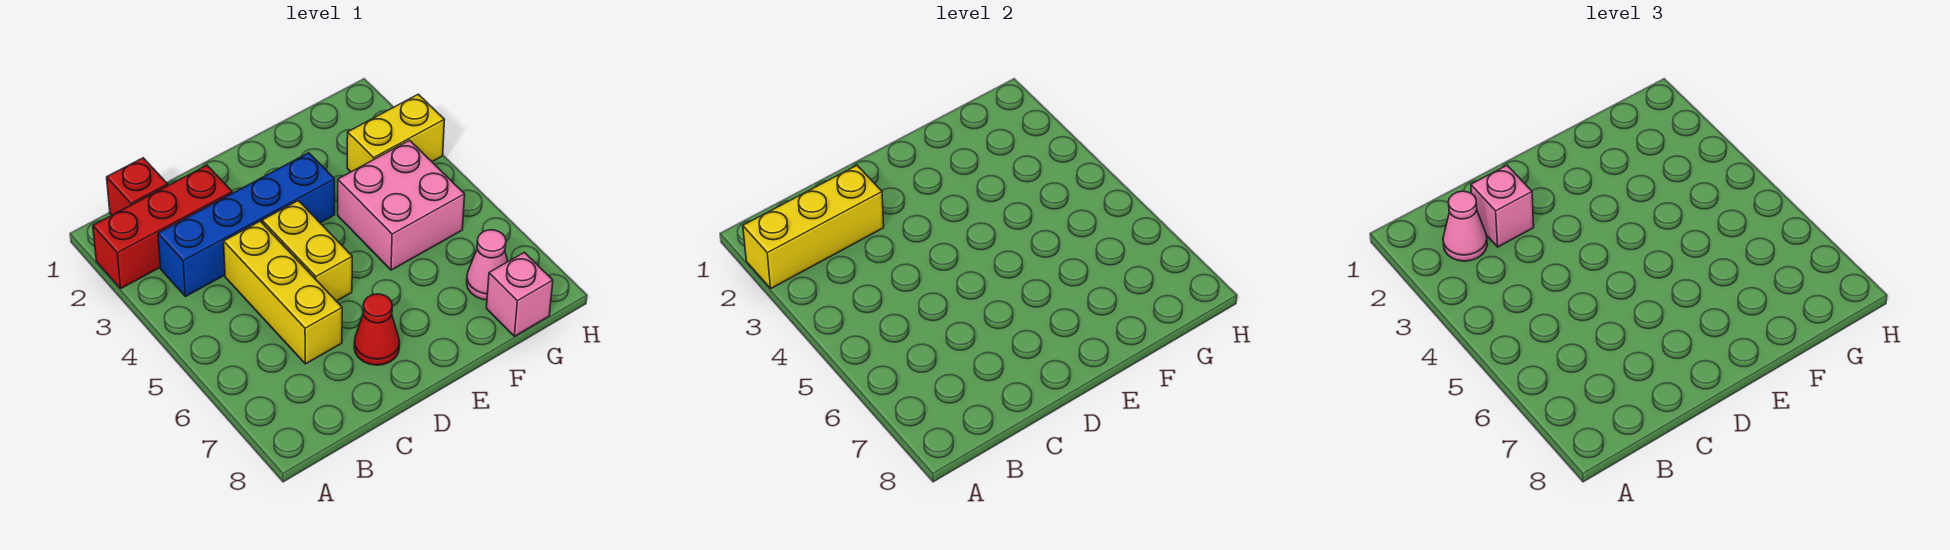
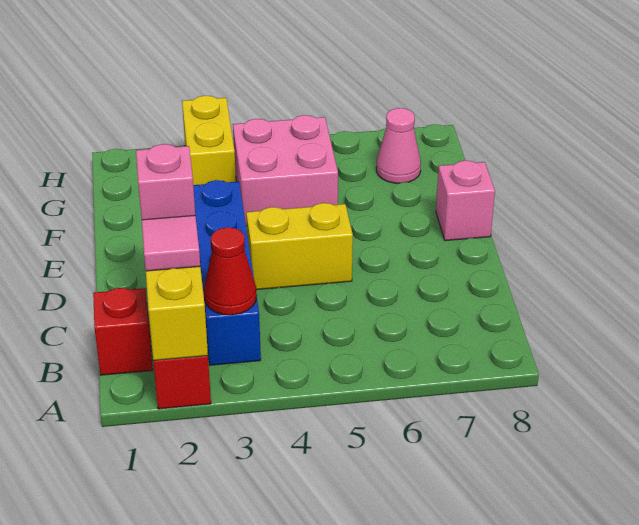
pink cone B2 level 3 -> pink tile B2 level 3
yellow brick C4:C6 level 1 -> none
red cone D7 level 1 -> red cone B3 level 2
pink brick G8 level 1 -> pink brick E8 level 1

